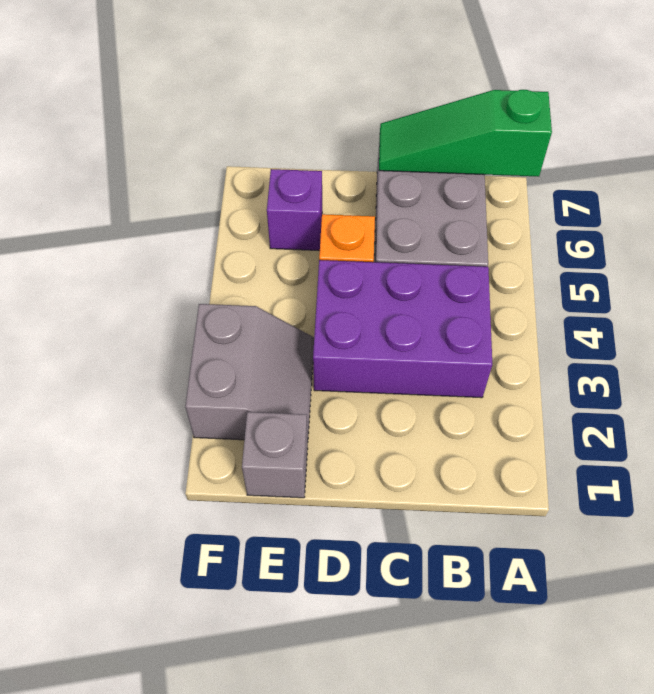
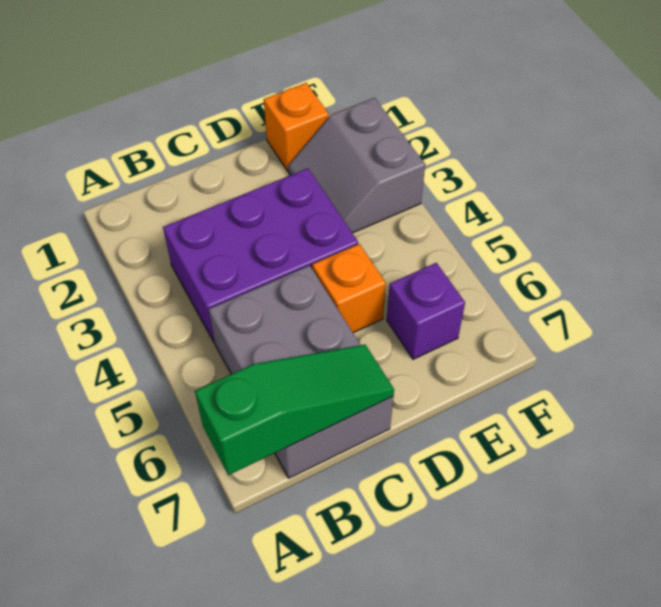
grey brick E1 level 1 -> orange brick E1 level 1

